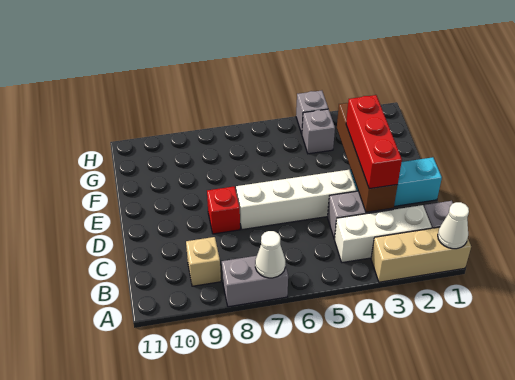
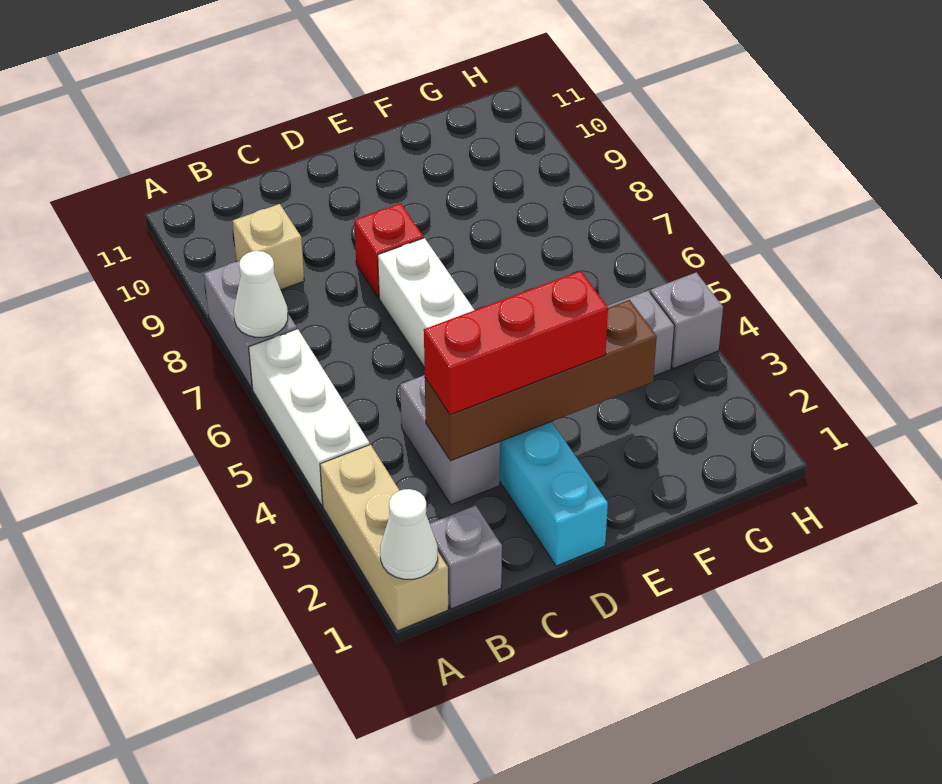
white brick B2:B4 level 1 -> white brick A4:A6 level 1

